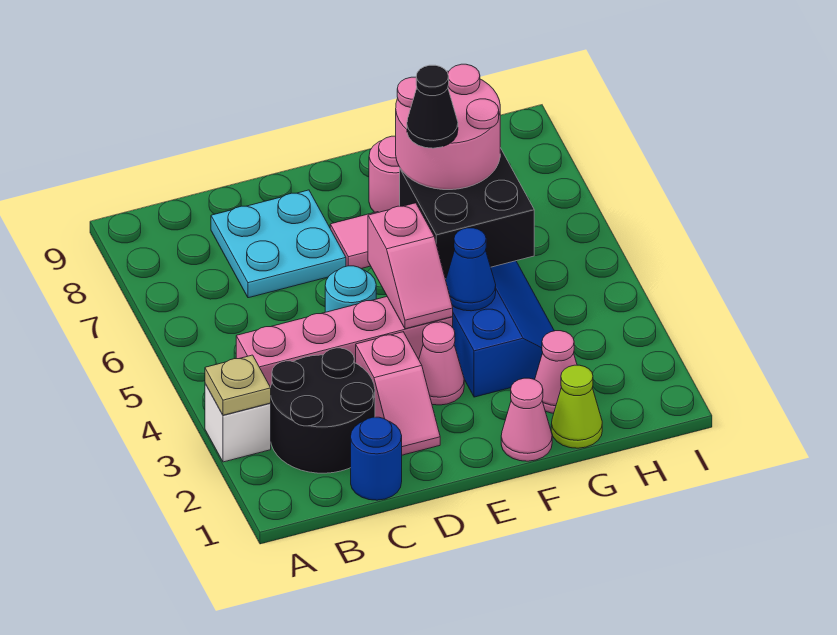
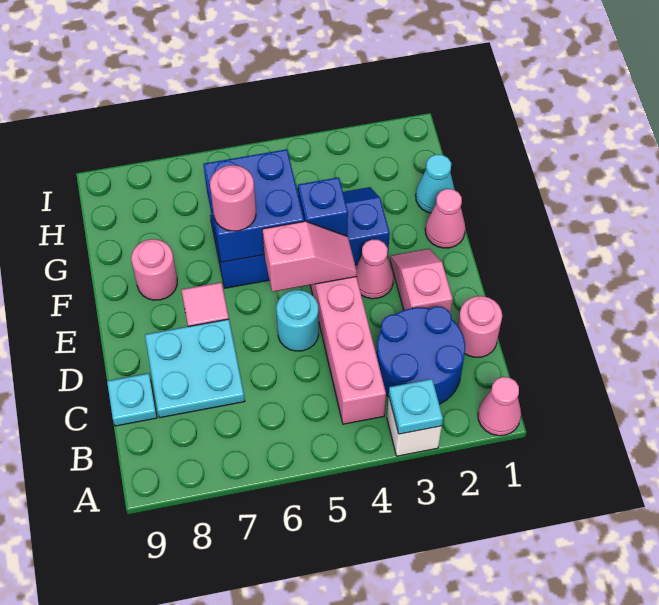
tan plate A3 level 2 -> cyan plate A3 level 2
black round brick B2:C3 level 1 -> blue round brick B2:C3 level 1
blue round brick C1 level 1 -> pink round brick C1 level 1
none -> cyan plate C9 level 1
pink slope D2:D3 level 1 top 3 -> pink slope D2:E2 level 1 top D
blue cone F4 level 2 -> blue brick F4 level 2
black brick F5:G6 level 2 -> blue brick F5:G6 level 2
pink round brick F6:G7 level 3 -> pink round brick F6 level 3
black cone F6 level 4 -> none
lime cone G1 level 1 -> cyan cone G1 level 1
pink cone G2 level 1 -> pink cone A1 level 1

